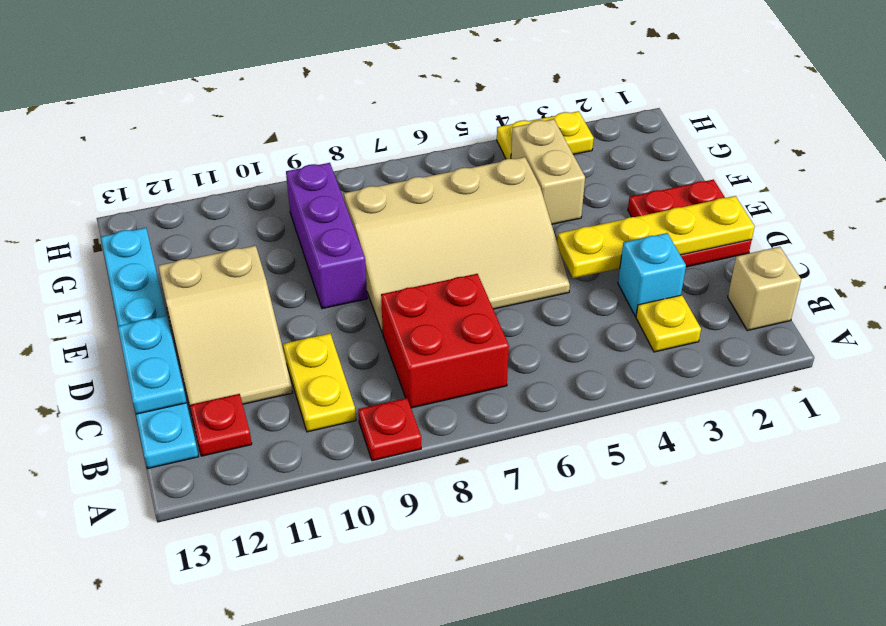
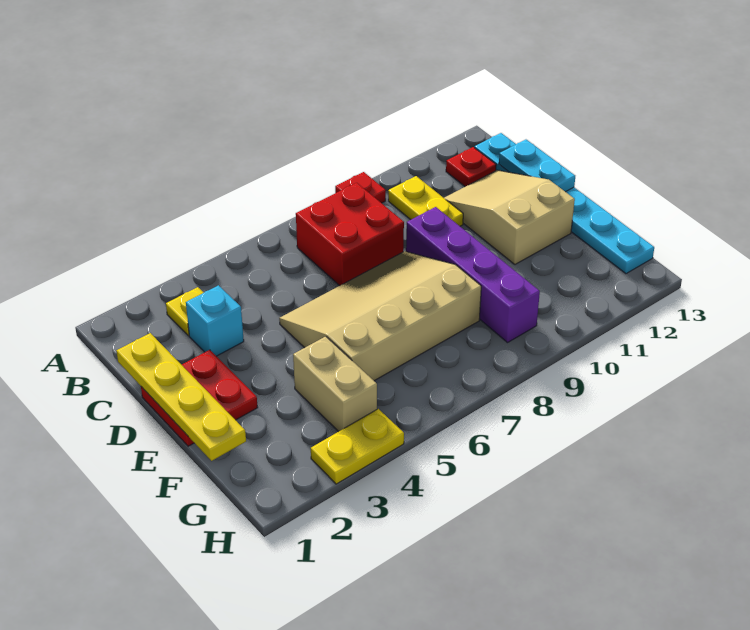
tan brick B1 level 1 -> none
yellow plate D1:D4 level 2 -> yellow plate C1:F1 level 2
purple brick E9:G9 level 1 -> purple brick D9:G9 level 1

